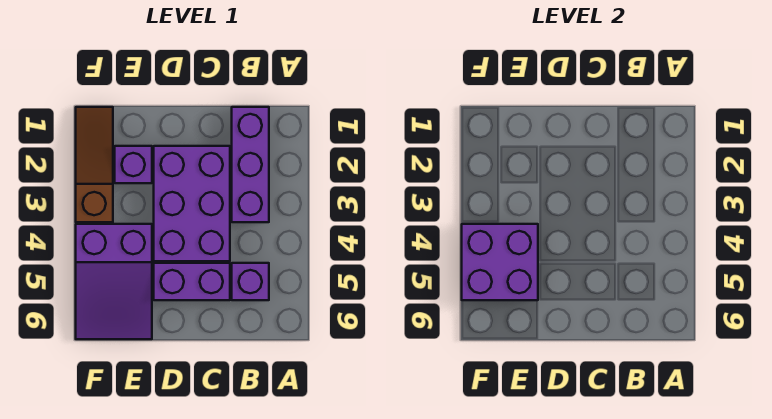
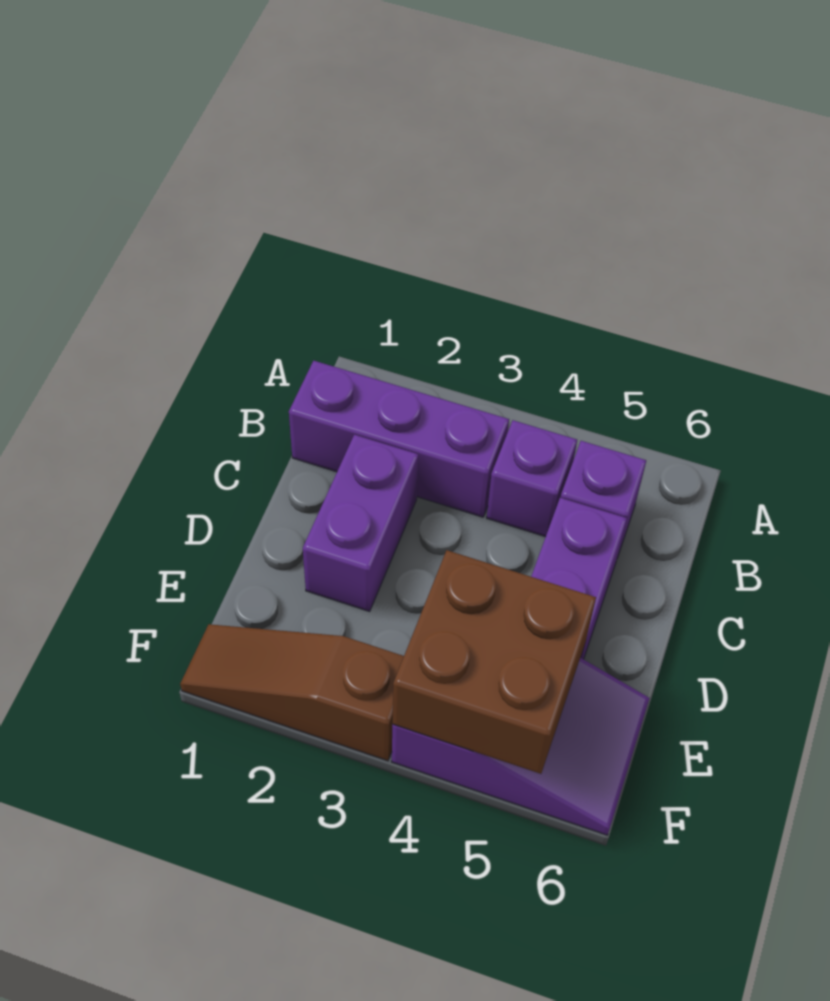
purple brick C2:D4 level 1 -> purple brick C2:D2 level 1
purple brick E2 level 1 -> purple brick B4 level 1
purple brick E4:F5 level 2 -> brown brick E4:F5 level 2

